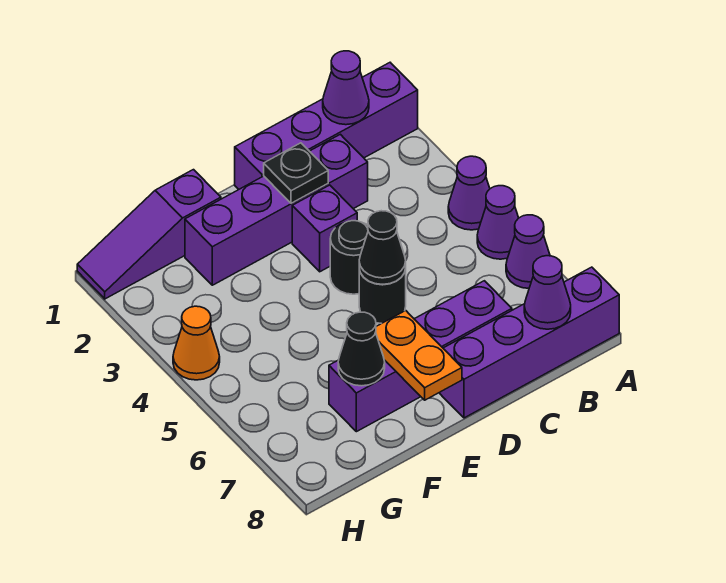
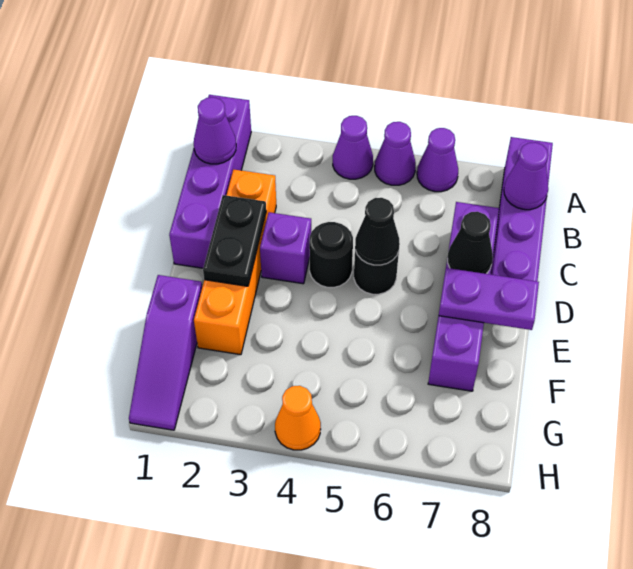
purple brick C2:F2 level 1 -> orange brick C2:F2 level 1
black plate D2 level 2 -> black plate D2:E2 level 2
orange plate E7:E8 level 2 -> purple plate E7:E8 level 2
black cone F7 level 2 -> black cone D7 level 2

